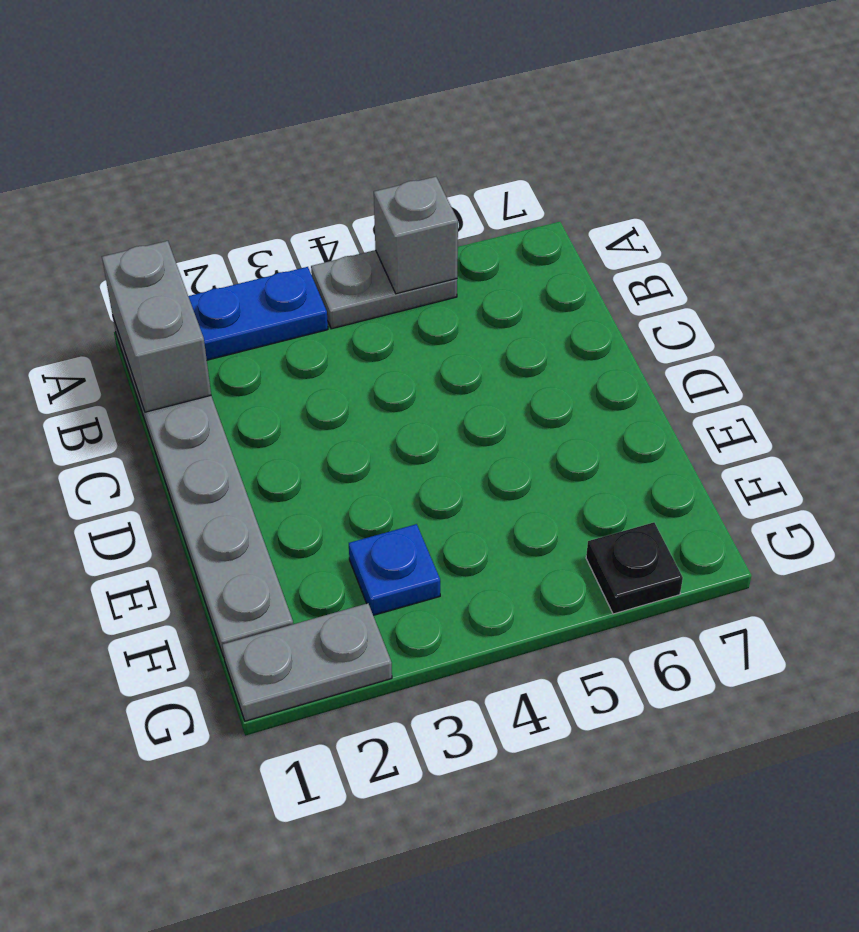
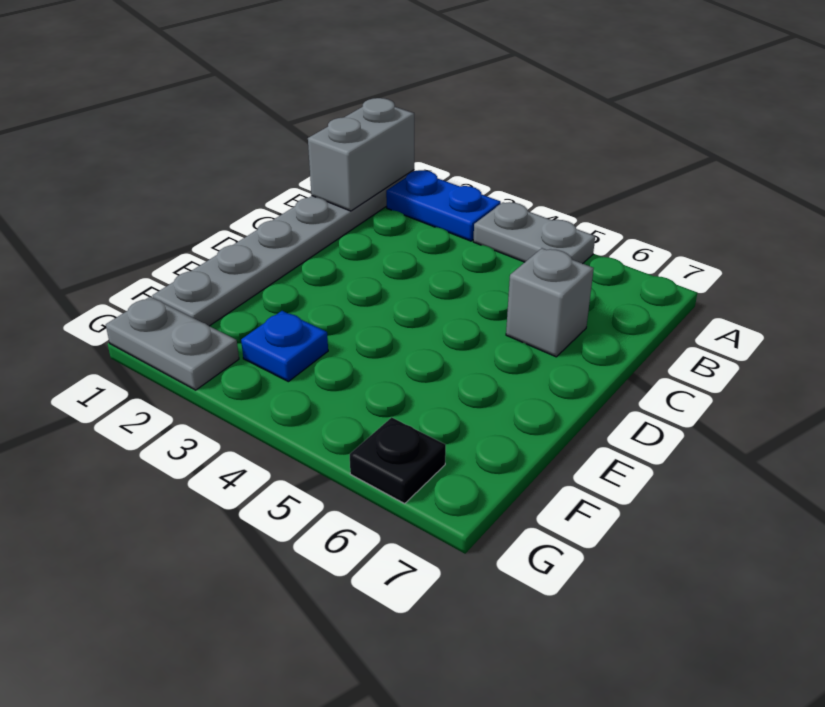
grey brick A5 level 2 -> grey brick C6 level 1

